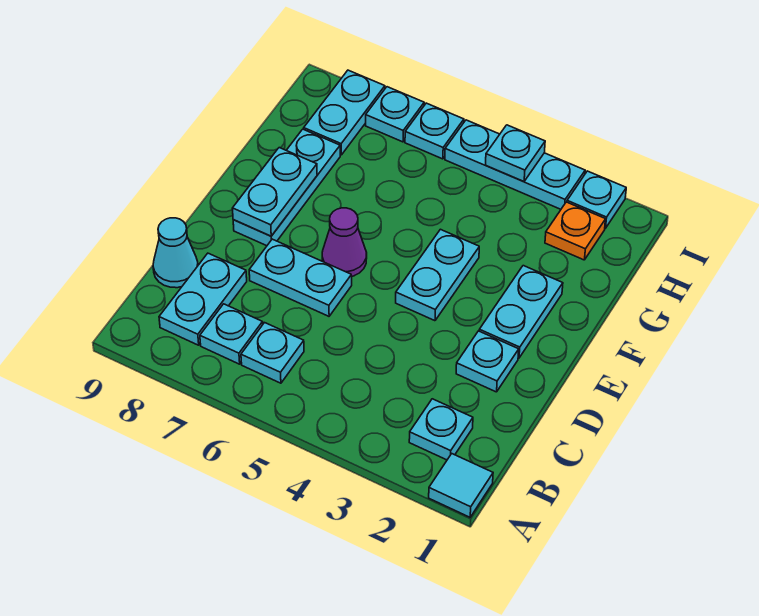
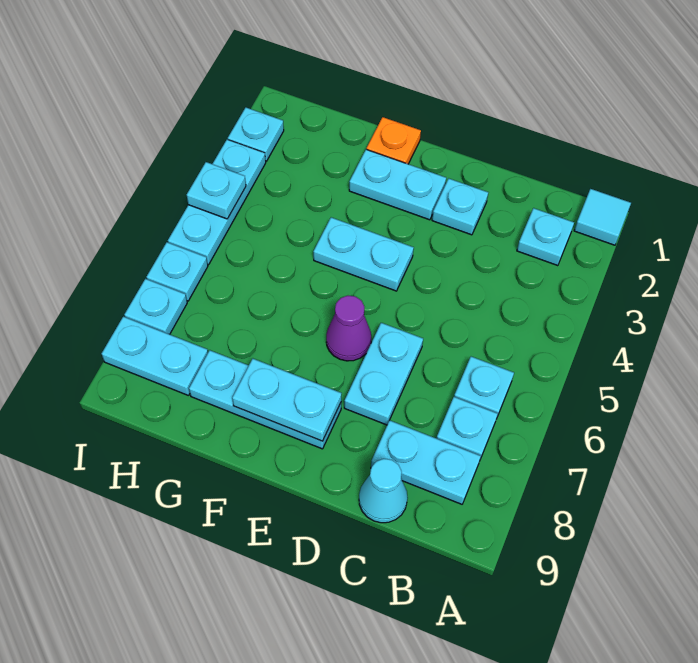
orange plate H2 level 1 -> orange plate F1 level 1

